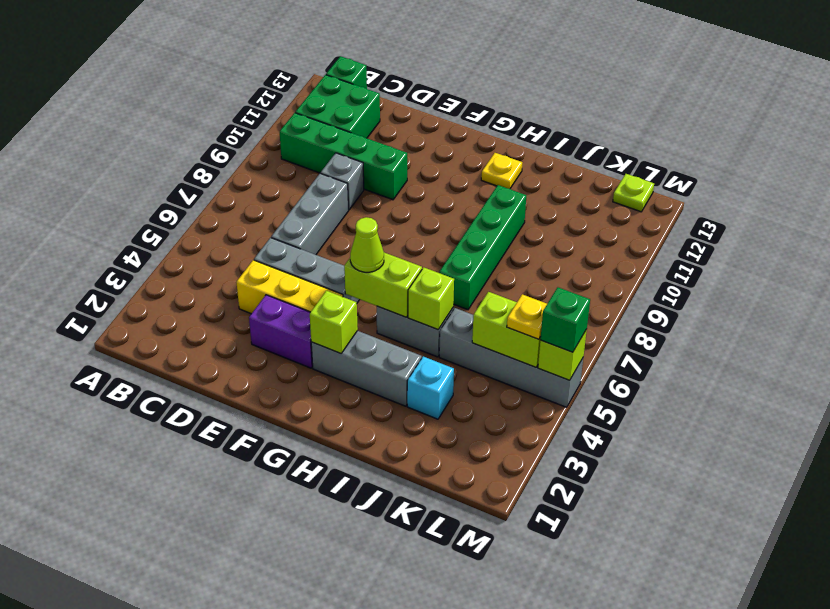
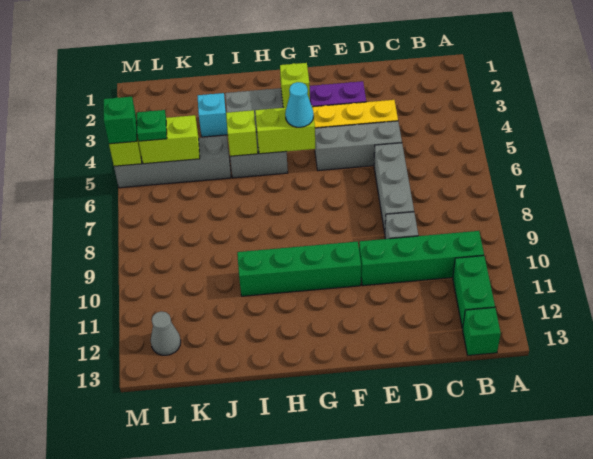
green brick B11:C12 level 1 -> green brick B11:B12 level 1
lime cone G5 level 3 -> cyan cone G5 level 3
yellow plate H12 level 1 -> none
green brick I7:I10 level 1 -> green brick F10:I10 level 1
yellow plate L5 level 3 -> green plate L5 level 3
none -> grey cone L12 level 1
lime plate L13 level 1 -> none

